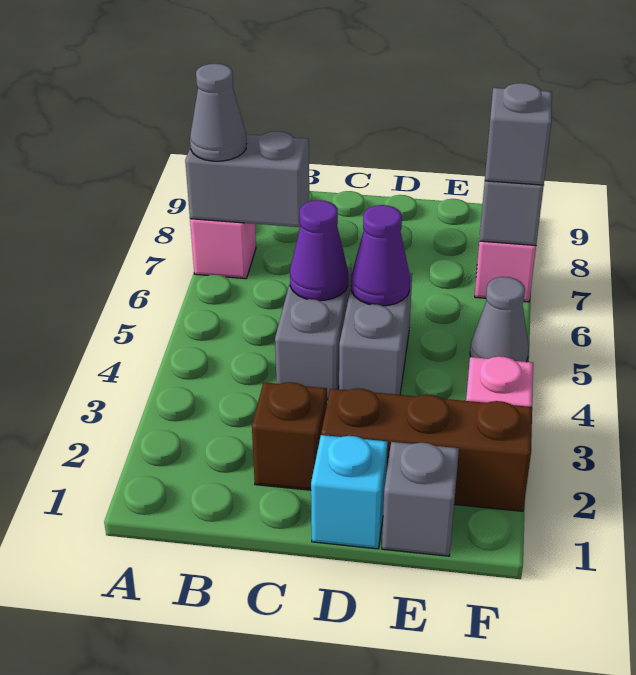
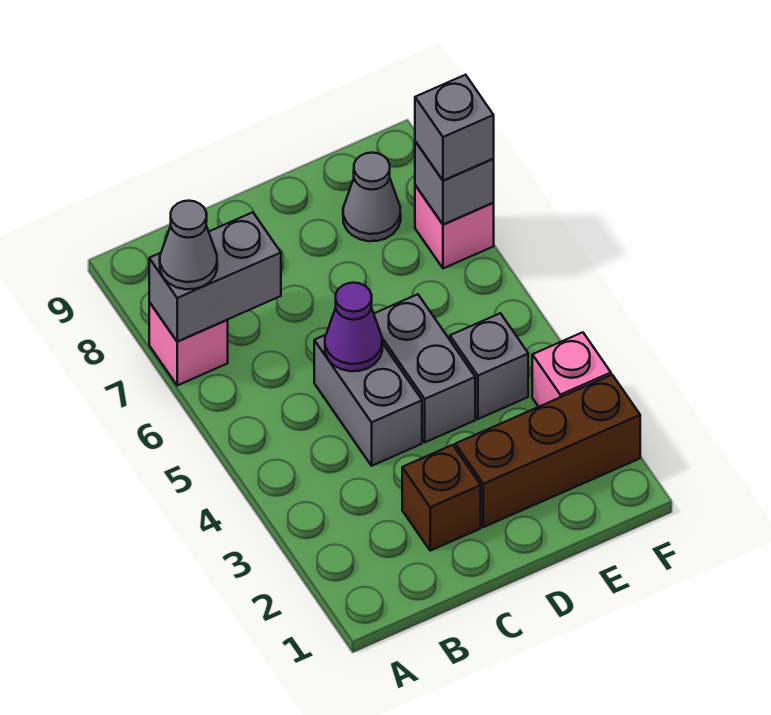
cyan brick D1 level 1 -> none
purple cone D5 level 2 -> none
grey brick E1 level 1 -> grey brick E4 level 1
grey cone F5 level 1 -> grey cone E8 level 1

